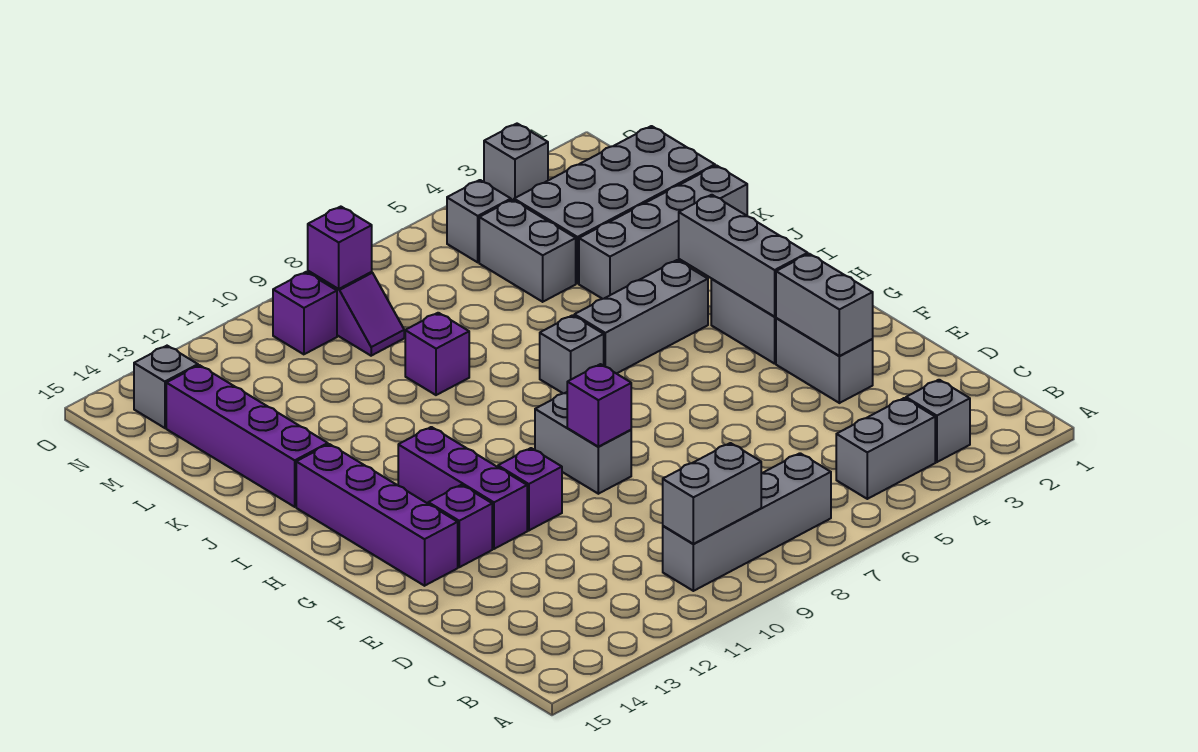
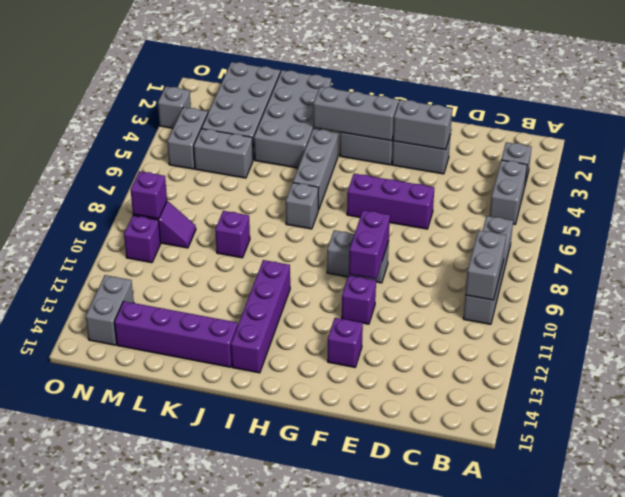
purple brick F9 level 2 -> purple brick F9:F10 level 2
purple brick F12:H12 level 1 -> purple brick E6:G6 level 1
purple brick F14:I14 level 1 -> purple brick I11:I14 level 1
grey brick K1:K4 level 1 -> grey brick J1:K4 level 1
grey brick N5 level 1 -> grey brick N4:N5 level 1
grey brick N14 level 1 -> grey brick N13:N14 level 1

